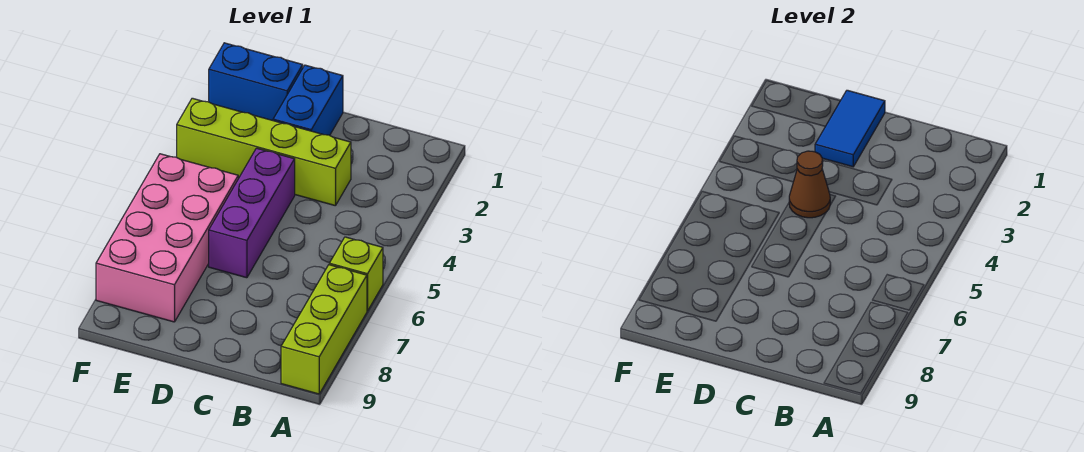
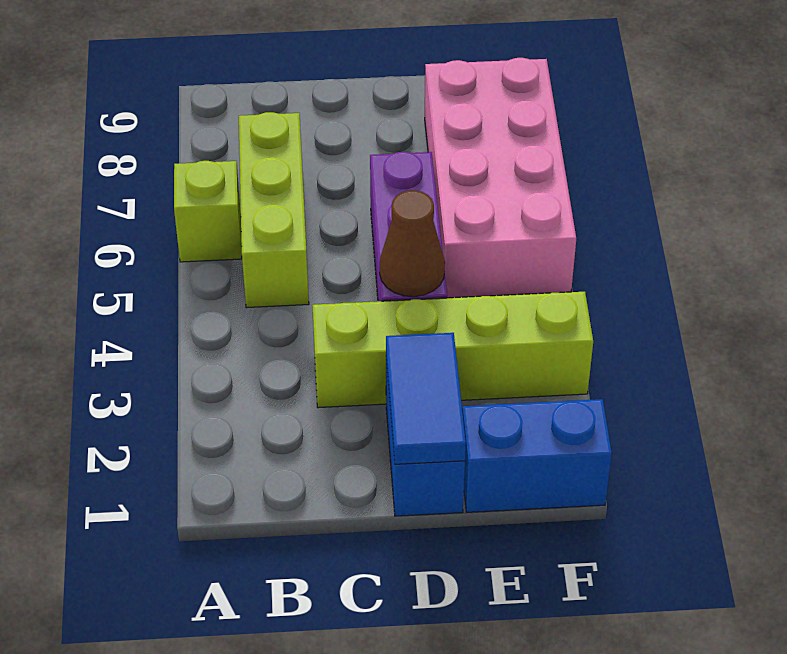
lime brick A7:A9 level 1 -> lime brick B5:B7 level 1

